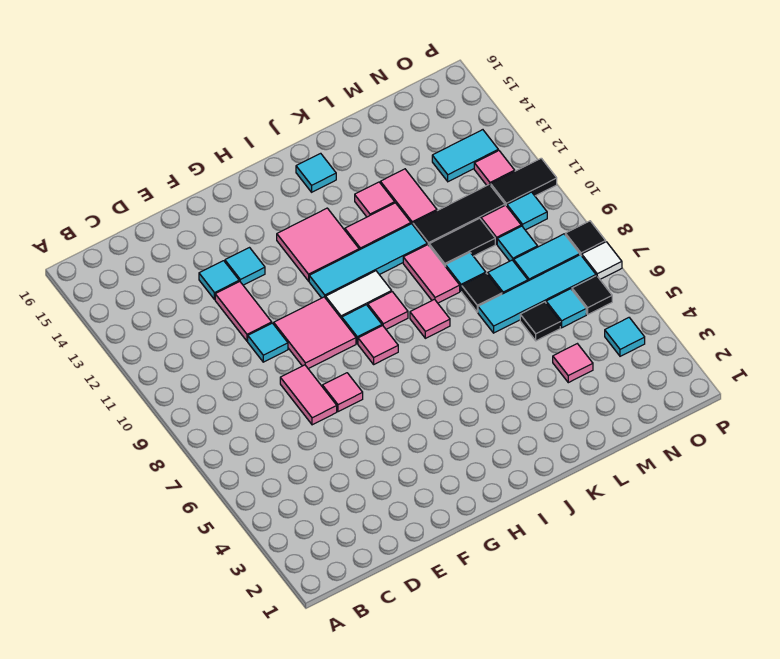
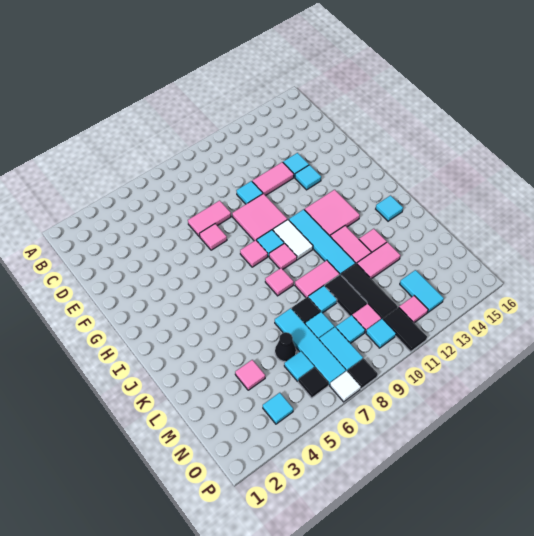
black tile M6 level 1 -> black cone M6 level 1

